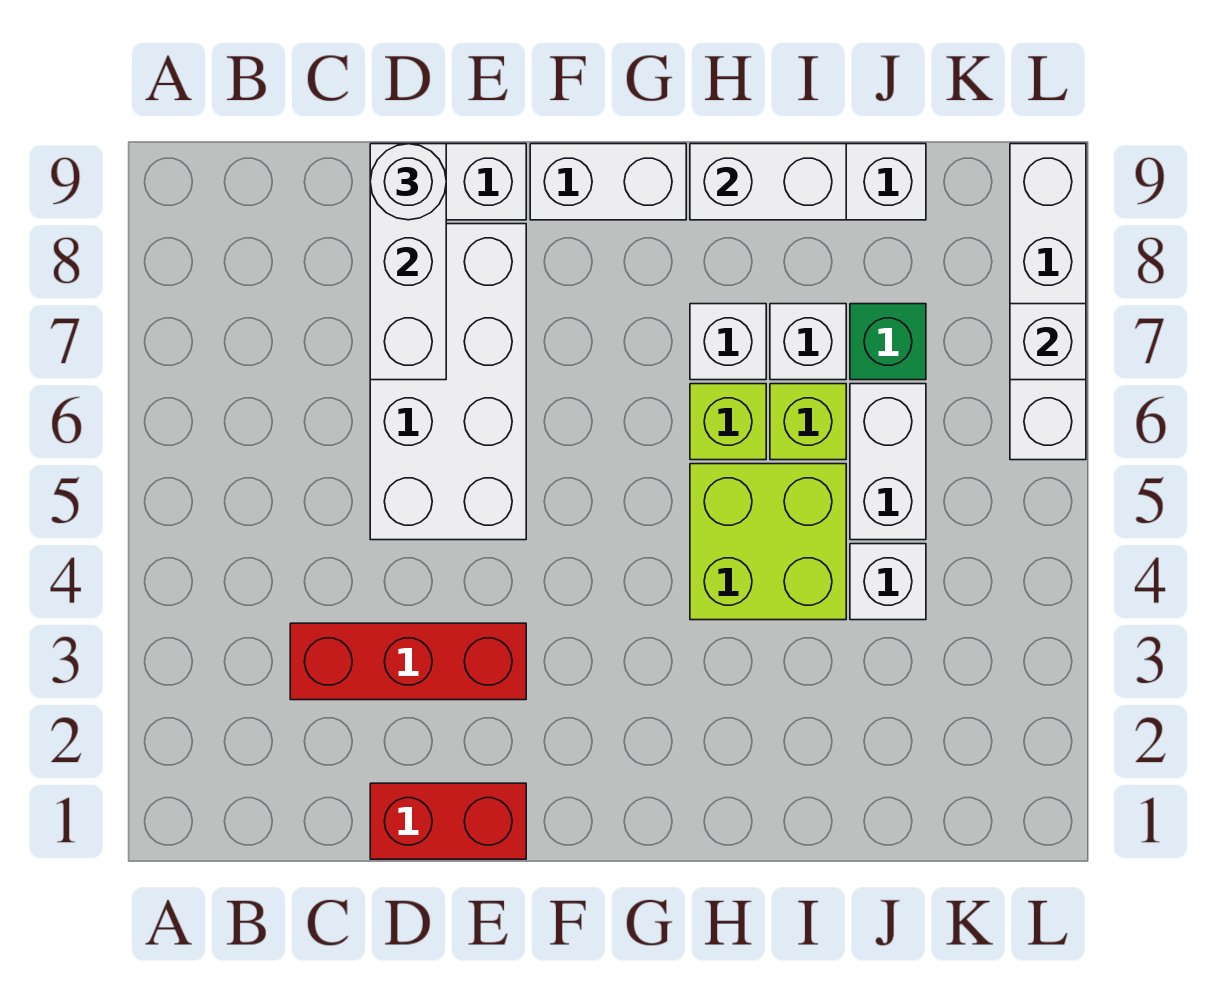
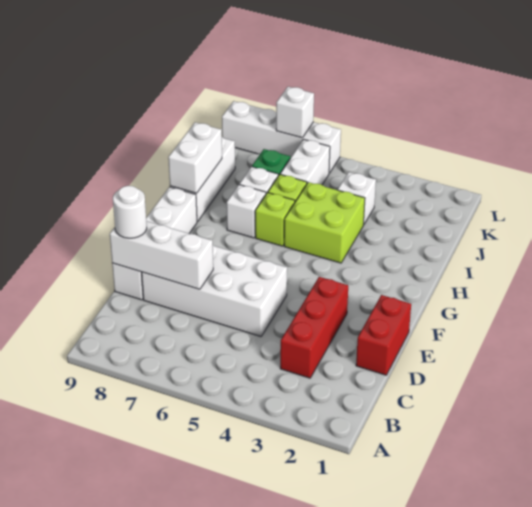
white brick J5:J6 level 1 -> white brick J6:K6 level 1

